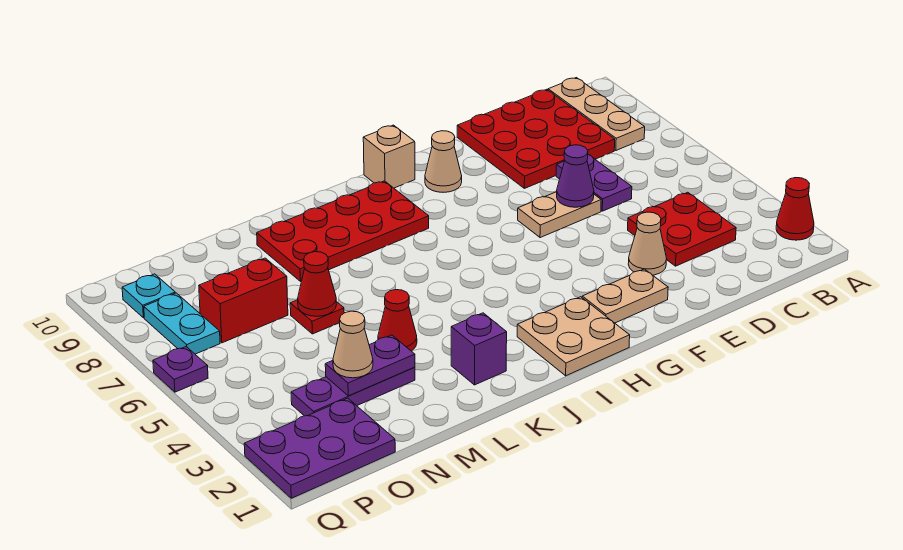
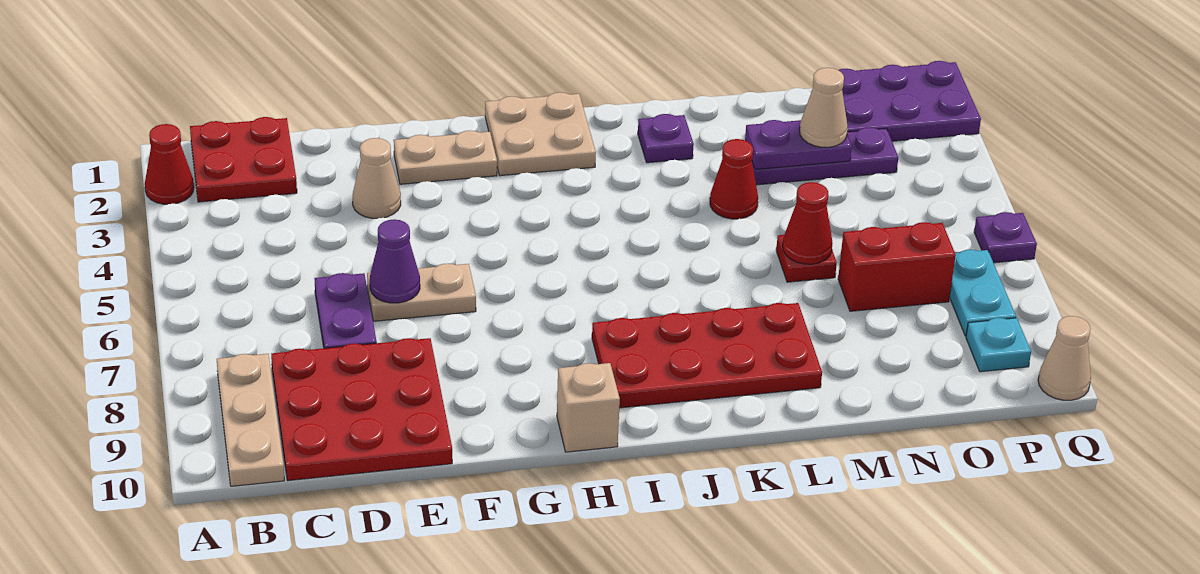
red plate C3:D4 level 1 -> red plate B1:C2 level 1
tan cone G9 level 1 -> tan cone Q10 level 1
purple brick K2 level 1 -> purple plate K2 level 1

